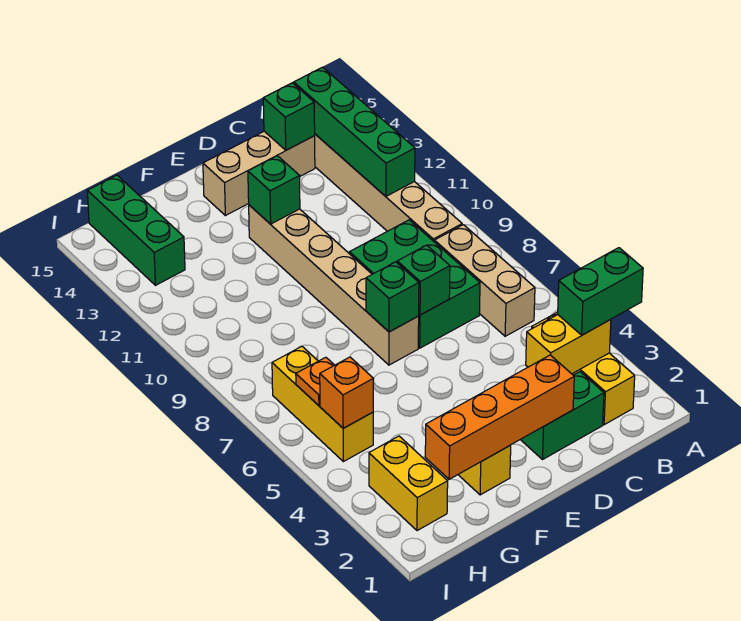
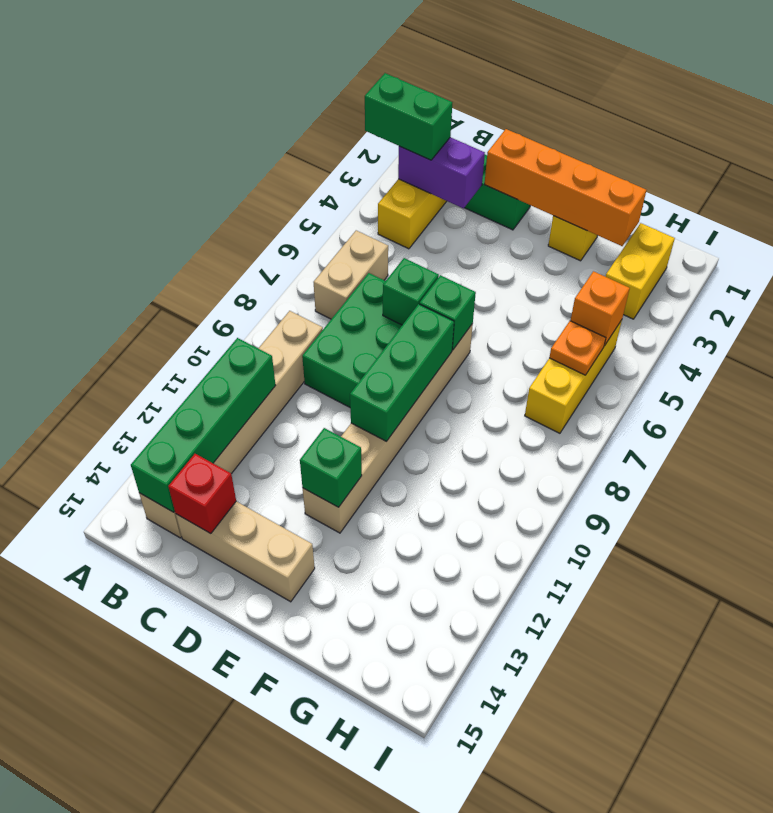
yellow brick B3:C3 level 2 -> purple brick B3:C3 level 2
tan brick B6:B8 level 1 -> tan brick B6:B7 level 1
green brick C14 level 2 -> red brick C14 level 2
green brick H13:H15 level 1 -> green brick E8:E10 level 2

